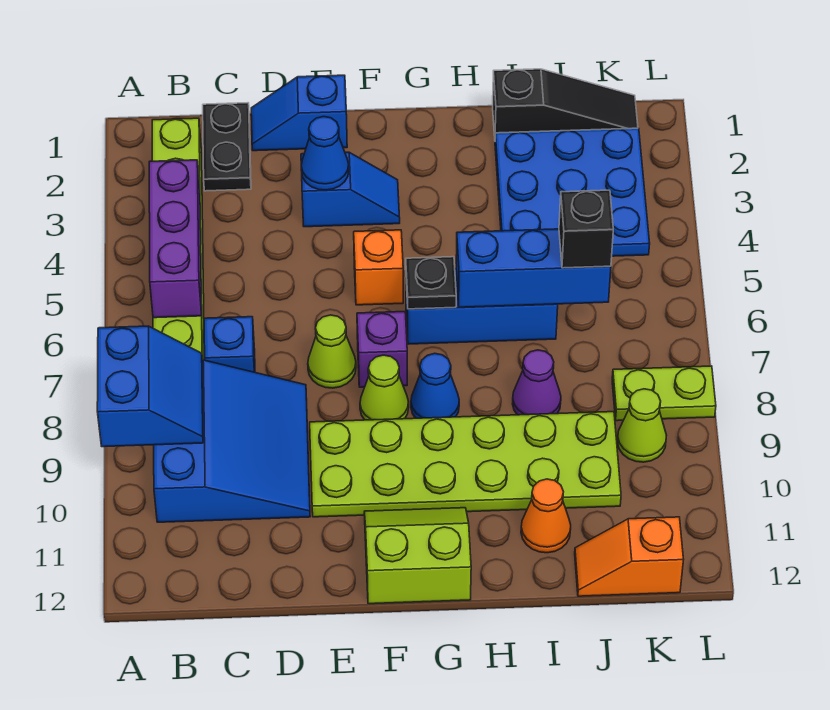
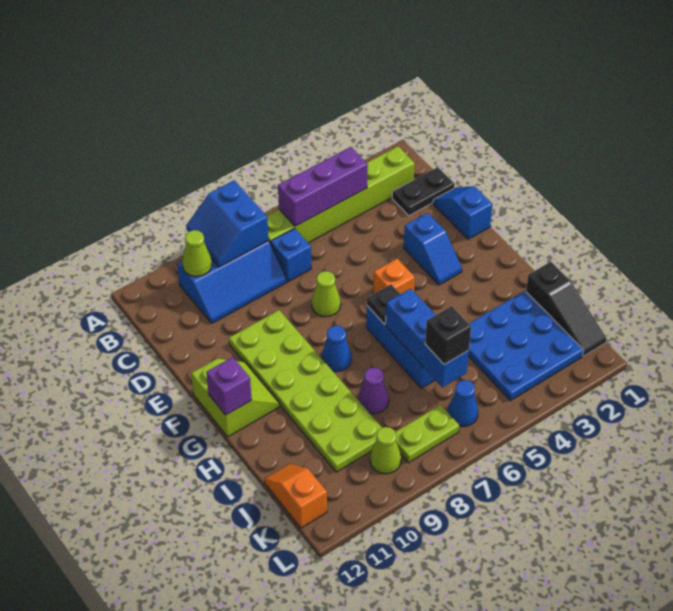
blue slope A8:B9 level 2 top A -> blue slope A8:B9 level 2 top 8
blue slope B8:D10 level 1 top B -> blue slope B8:C10 level 1 top B
blue cone E3 level 2 -> blue cone K6 level 1
purple brick F7 level 1 -> purple brick G12 level 2
lime cone F8 level 1 -> lime cone B10 level 2
orange cone I11 level 1 -> none
lime plate K8:L8 level 1 -> lime plate K7:K8 level 1

